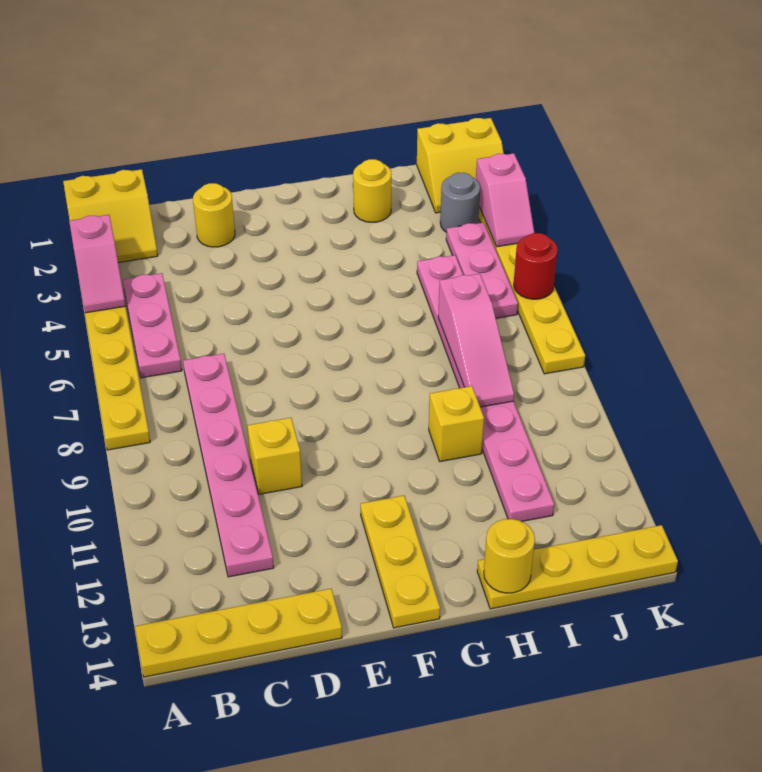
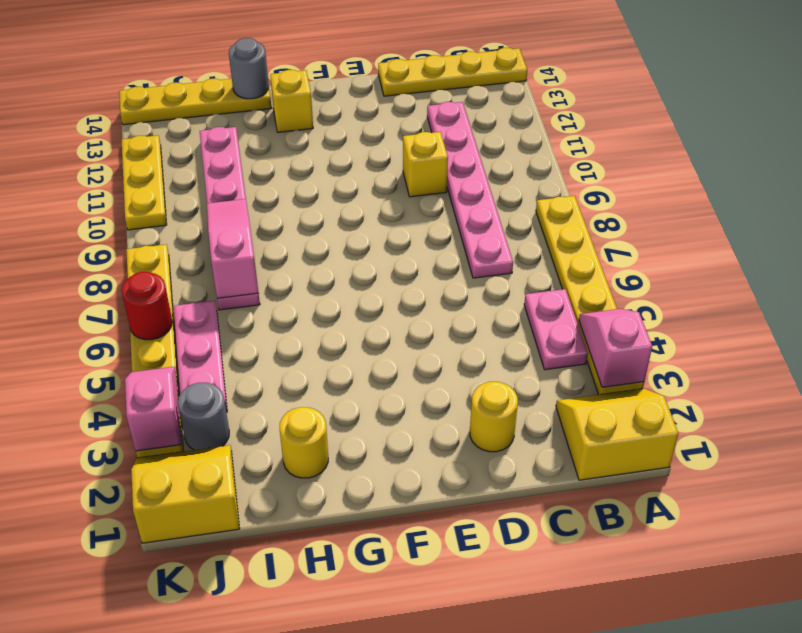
pink plate B4:B6 level 1 -> pink plate B4:B5 level 1
yellow plate F12:F14 level 1 -> yellow plate K10:K12 level 1
yellow brick H10 level 1 -> yellow brick G13 level 1
yellow round brick H14 level 2 -> grey round brick H14 level 2
pink plate I5:I12 level 1 -> pink plate I7:I12 level 1

